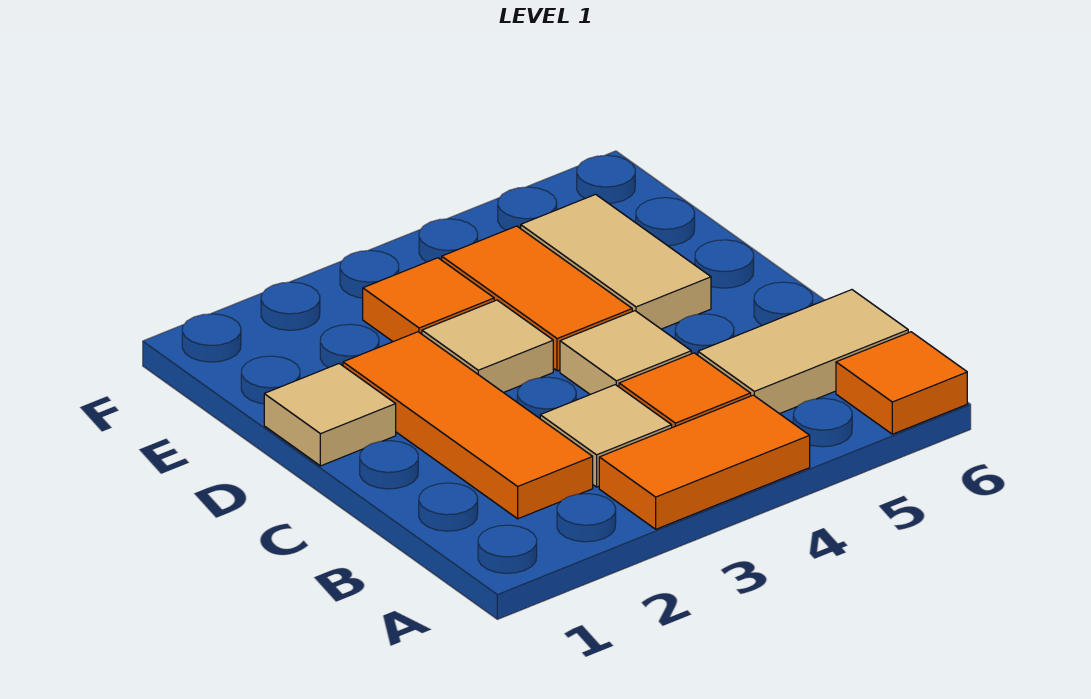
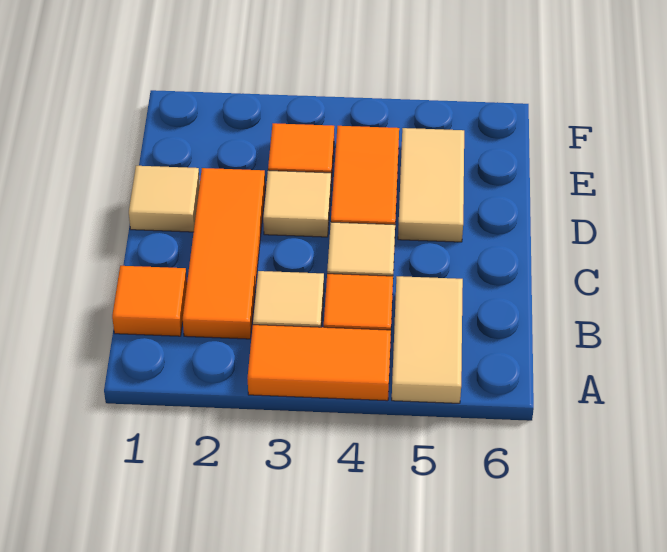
orange tile A6 level 1 -> orange tile B1 level 1
tan tile B5:B6 level 1 -> tan tile A5:B5 level 1

